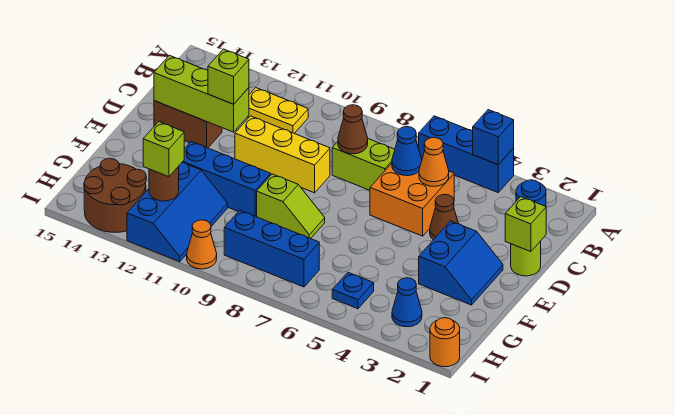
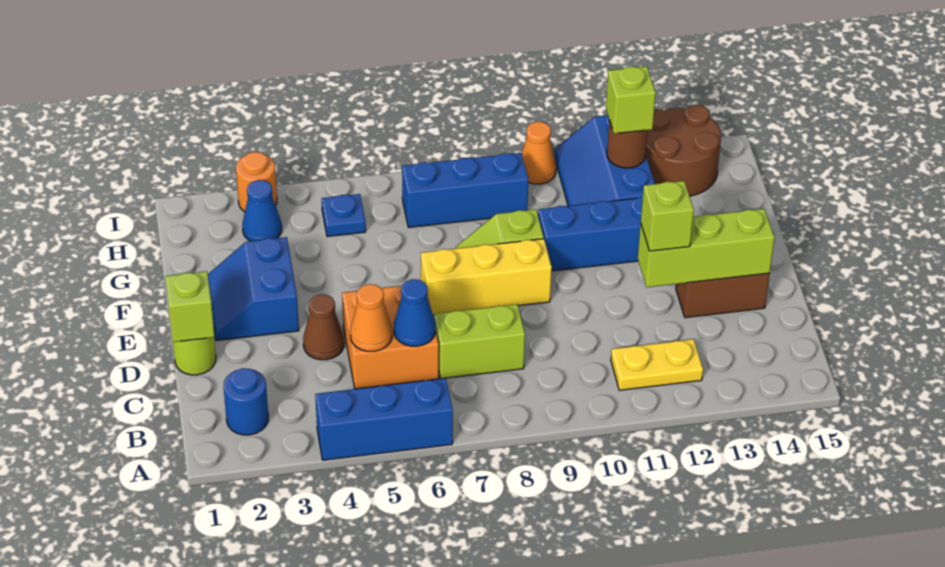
blue brick A4 level 2 -> none
brown cone C8 level 2 -> none
yellow brick D9:D11 level 1 -> yellow brick E7:E9 level 1
orange round brick I1 level 1 -> orange round brick I3 level 1

